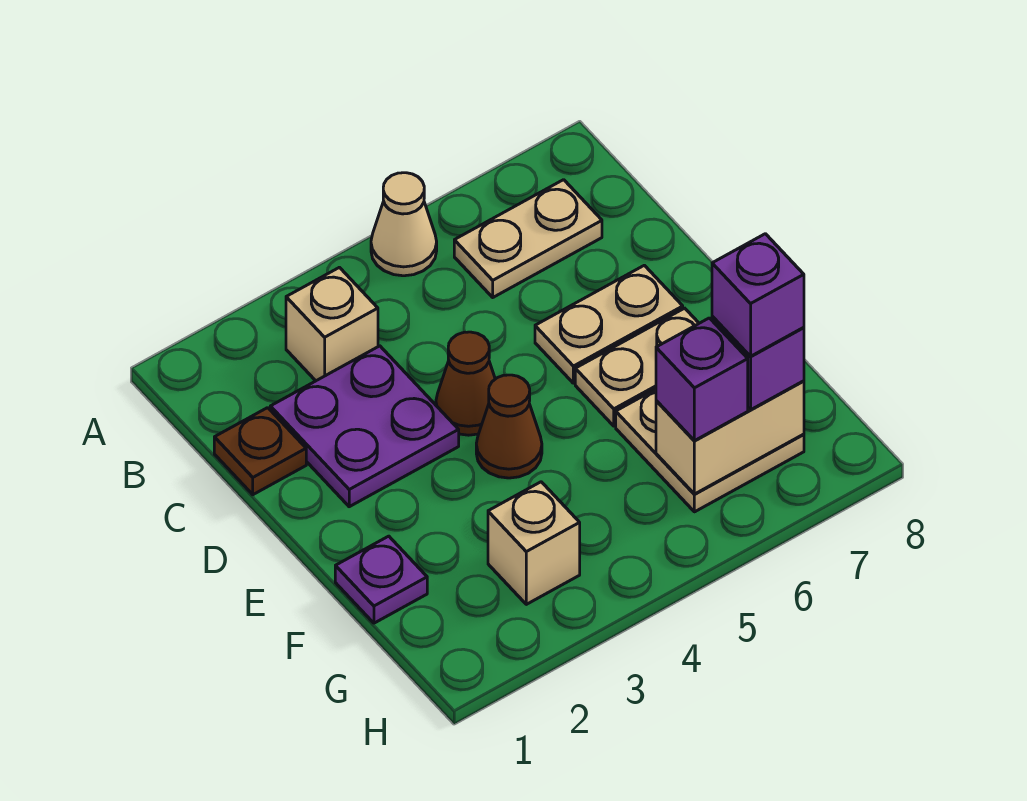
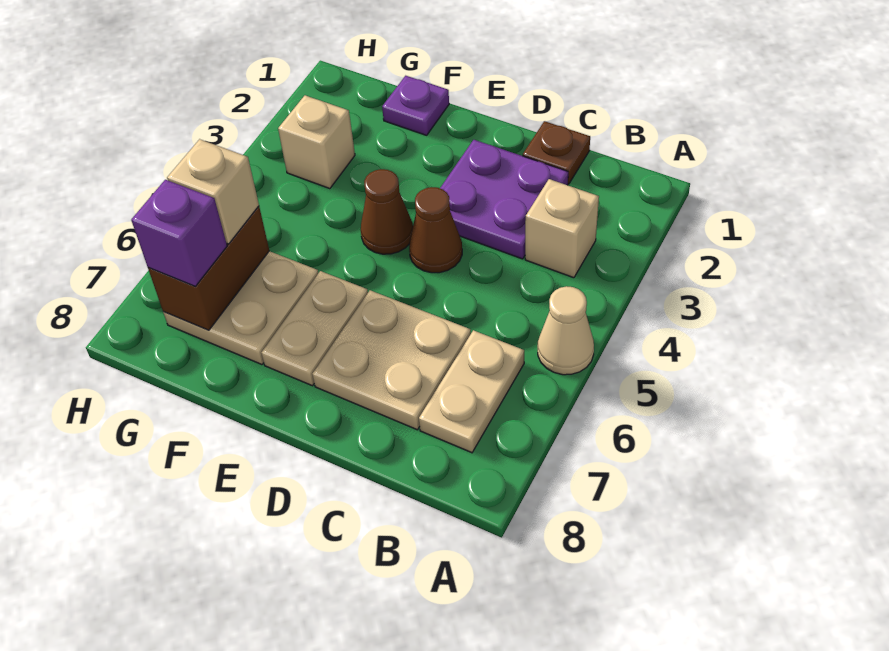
tan plate D6:D7 level 1 -> tan plate C6:D7 level 1
tan brick G6:G7 level 2 -> brown brick G6:G7 level 2
purple brick G6 level 3 -> tan brick G6 level 3
purple brick G7 level 4 -> none

